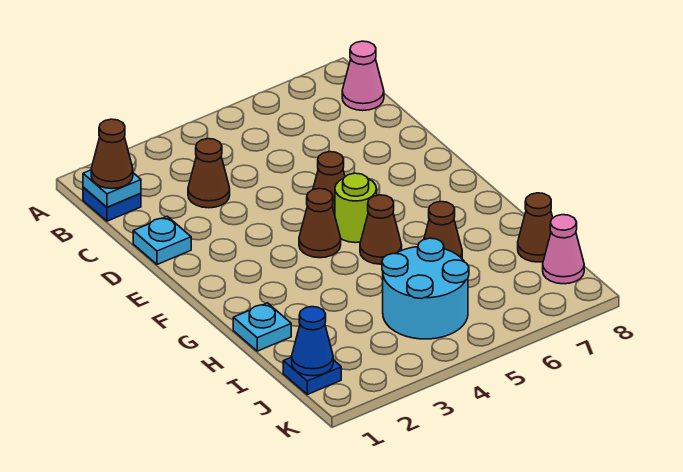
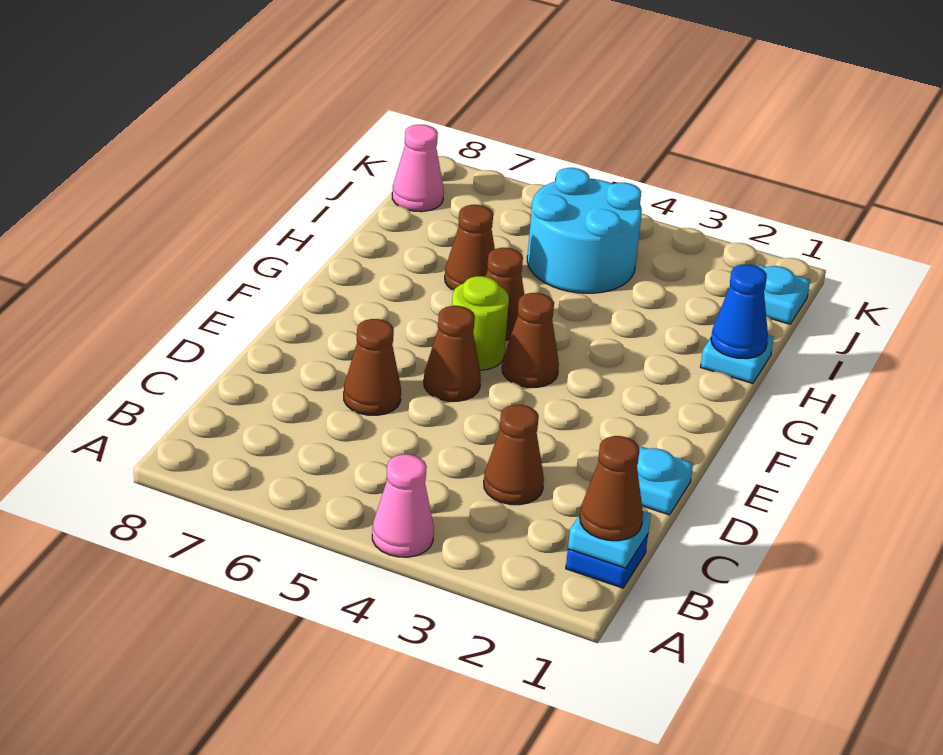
pink cone B8 level 1 -> pink cone A4 level 1
brown cone I8 level 1 -> brown cone D6 level 1
blue plate J1 level 1 -> cyan plate J1 level 1
blue cone J1 level 2 -> blue cone H1 level 2

